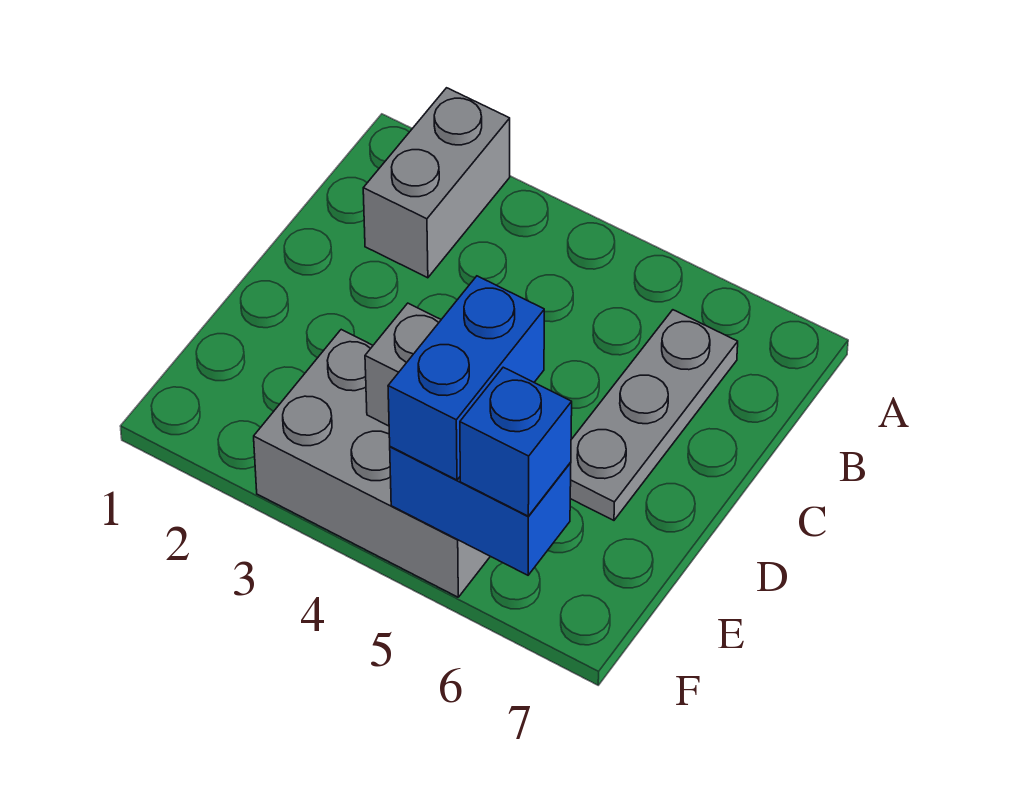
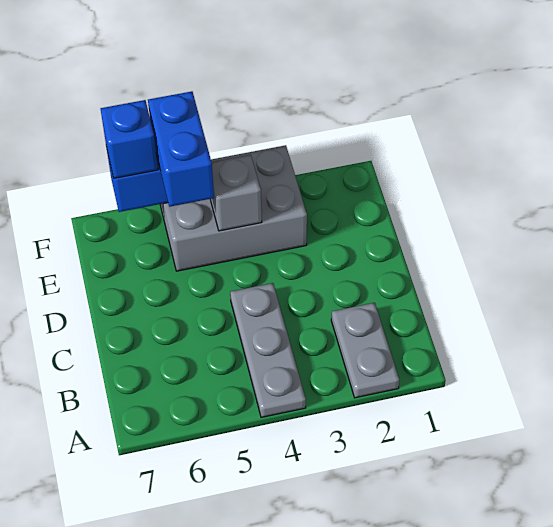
grey brick A2:B2 level 1 -> grey plate A2:B2 level 1
grey plate B6:D6 level 1 -> grey plate A4:C4 level 1

